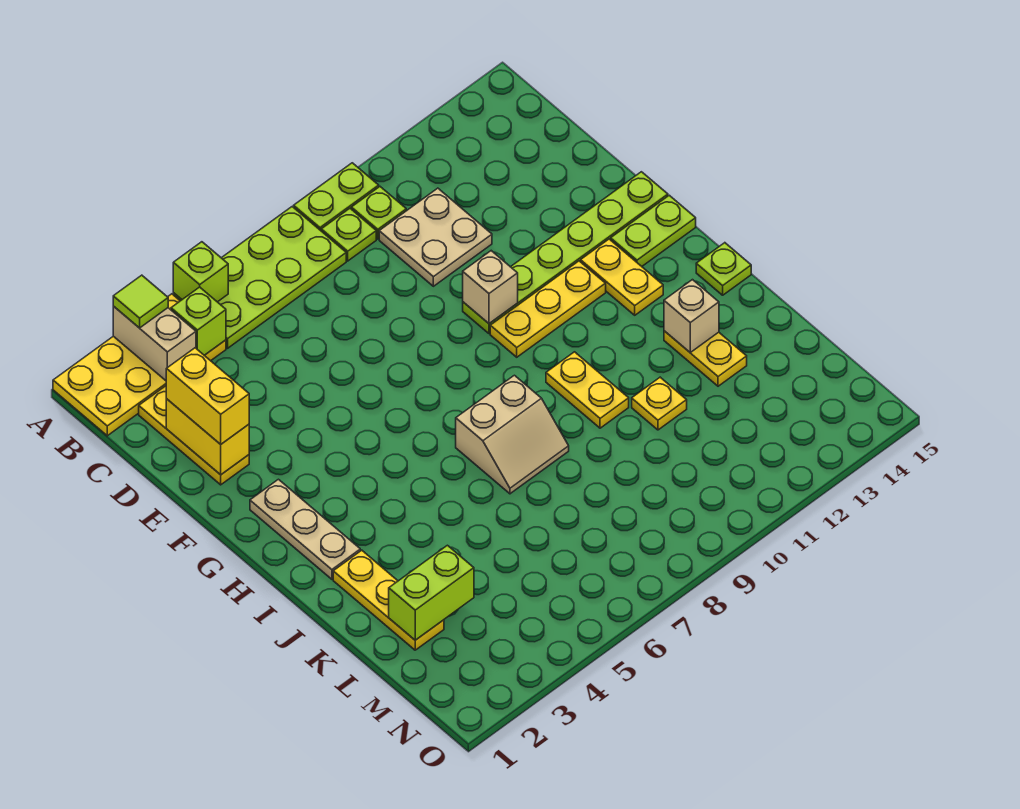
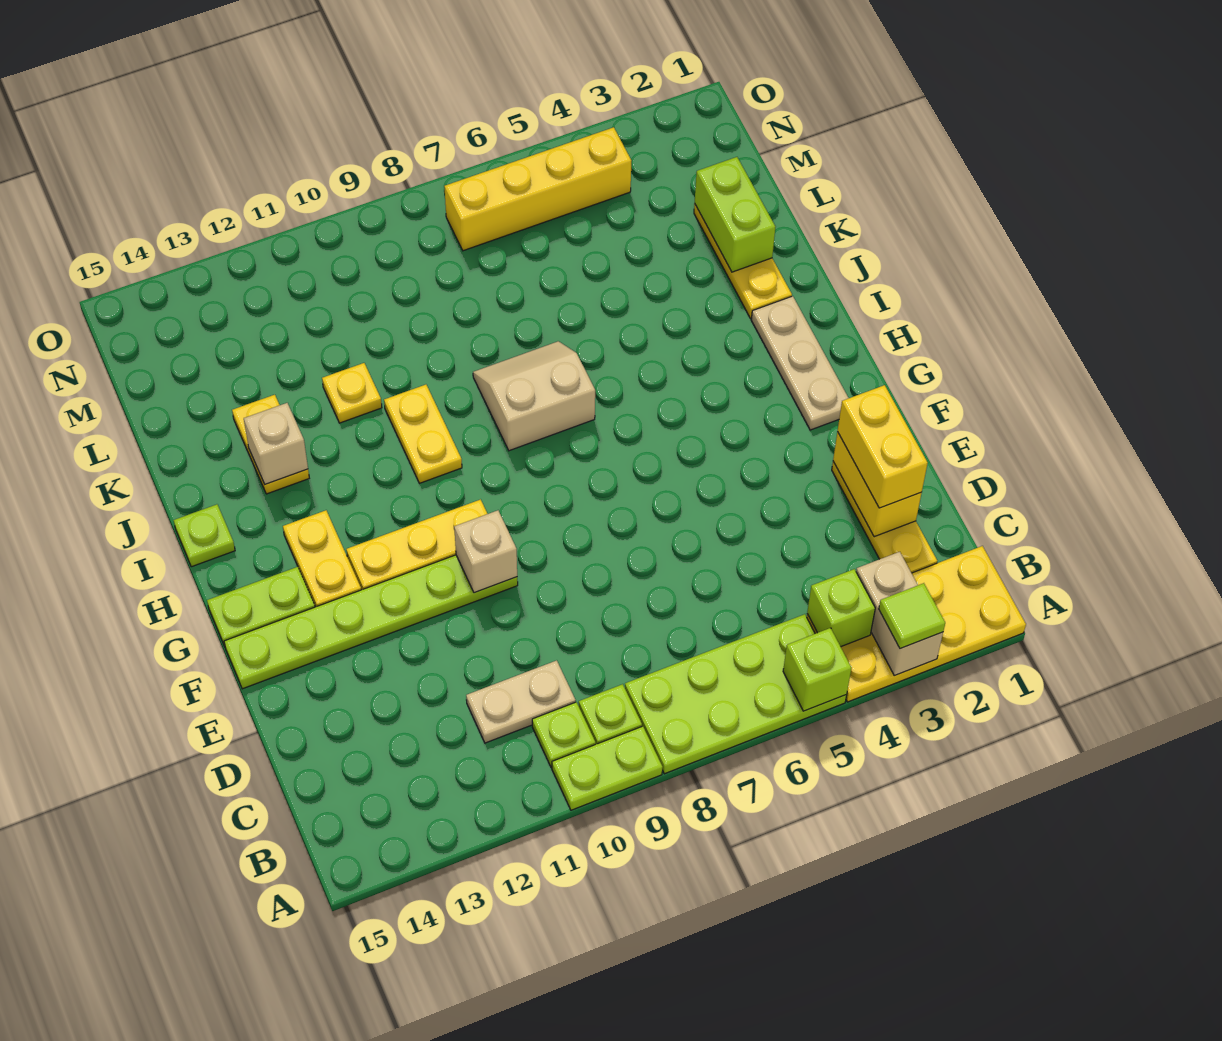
tan plate C10:D11 level 1 -> tan plate C10:C11 level 1
lime brick L2:L3 level 2 -> lime brick K2:L2 level 2
none -> yellow brick N4:N7 level 1

